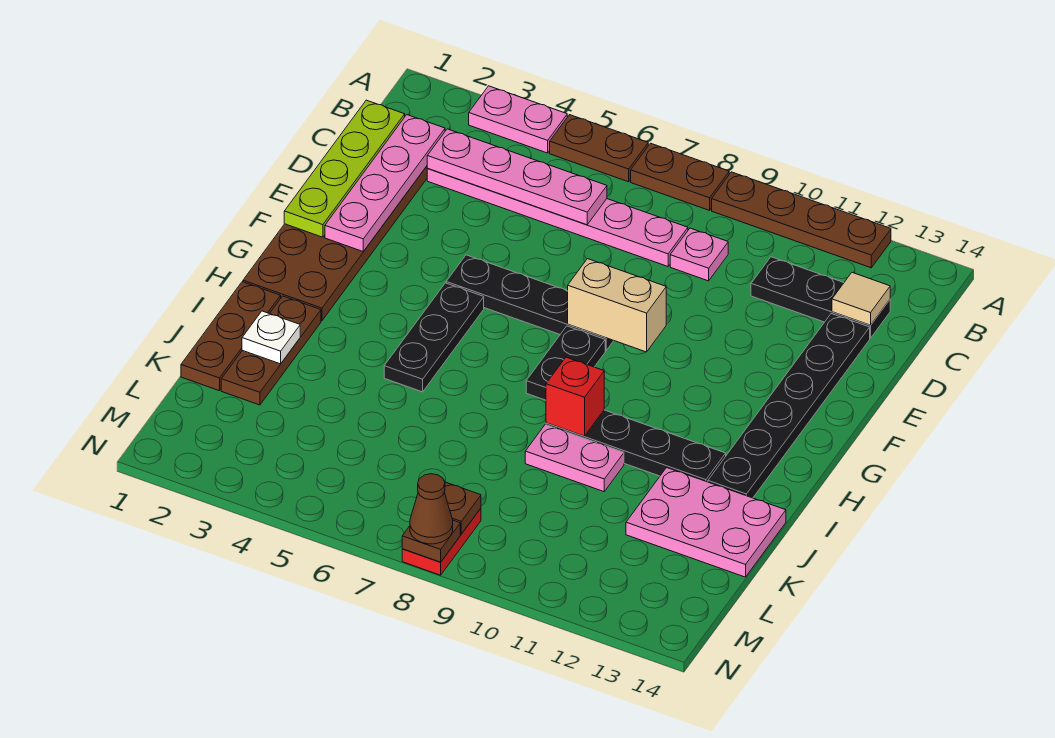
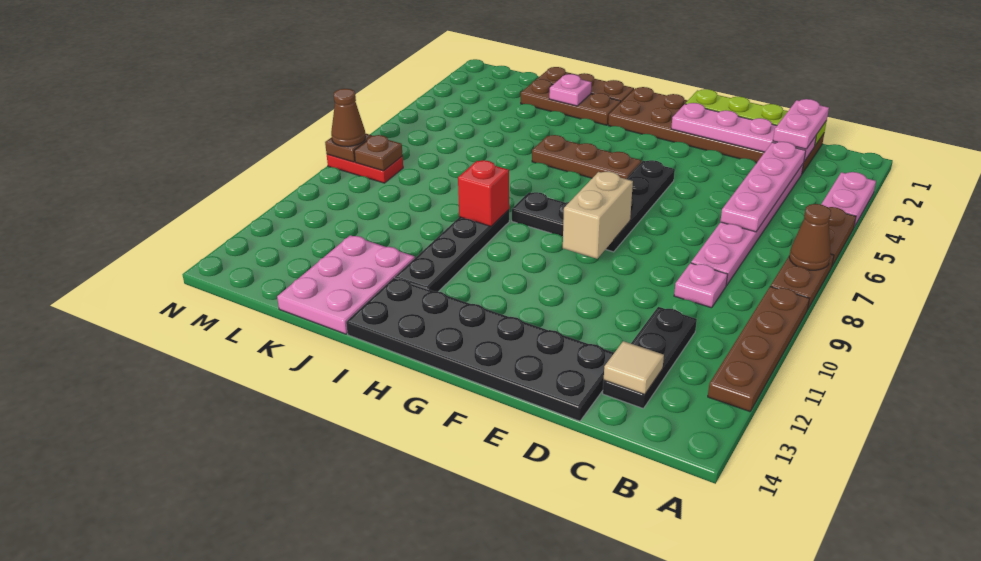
none -> brown cone A7 level 2
black plate D13:I13 level 1 -> black plate D13:I14 level 1
black plate G5:I5 level 1 -> brown plate G5:I5 level 1
white plate J2 level 2 -> pink plate J2 level 2
pink plate J9:J10 level 1 -> pink plate C1:C2 level 3

